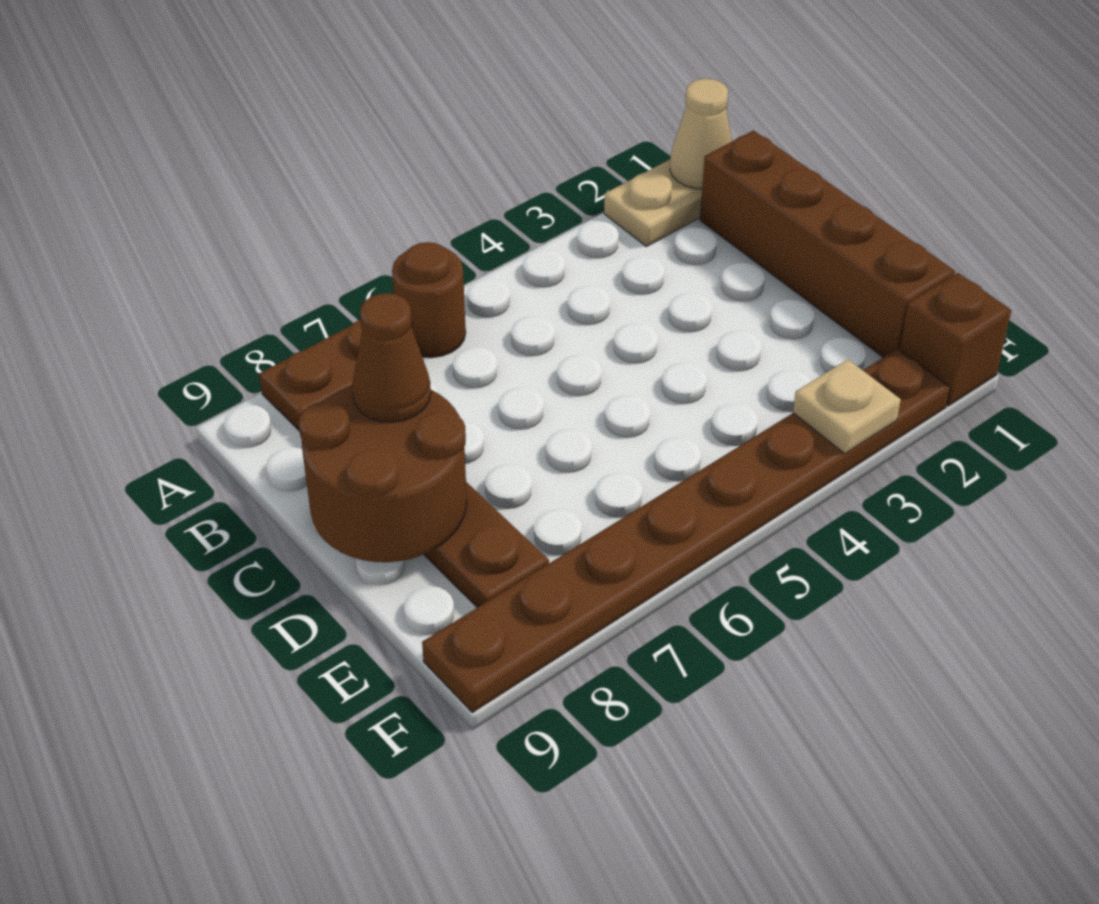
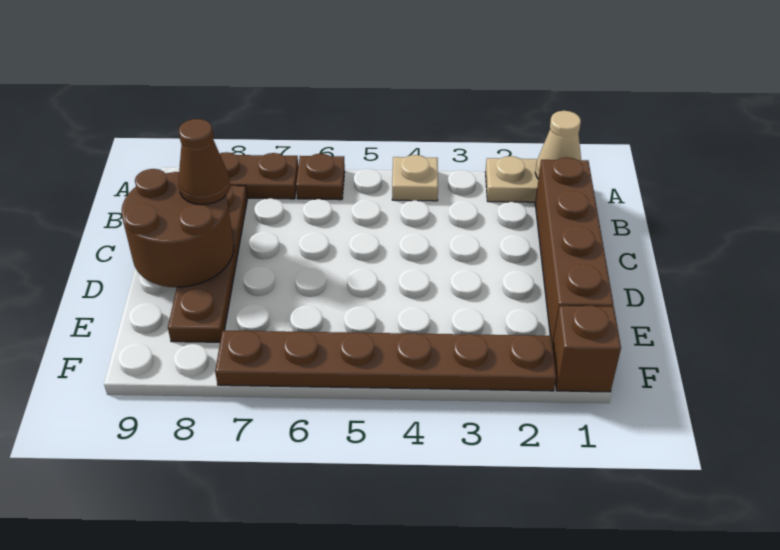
brown round brick A6 level 1 -> brown plate A6 level 1
brown plate F2:F9 level 1 -> brown plate F2:F7 level 1
tan plate F3 level 2 -> tan plate A4 level 1

